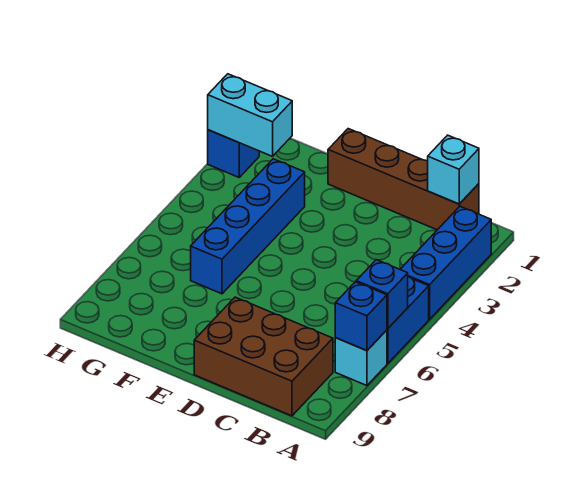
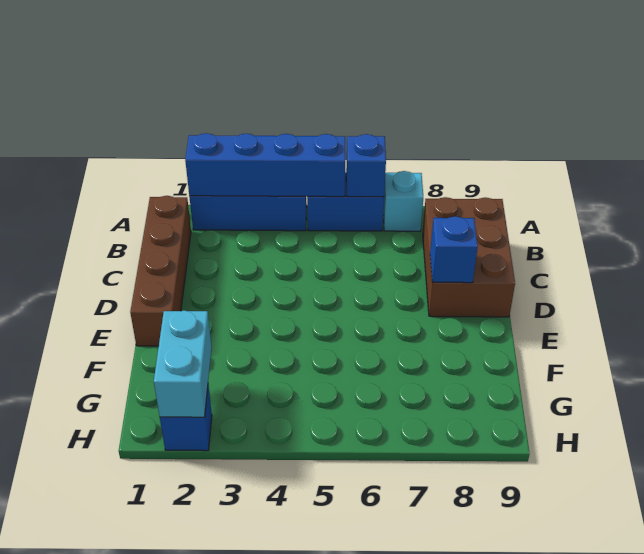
blue brick A7 level 2 -> blue brick D8 level 2
cyan brick B1 level 2 -> none
blue brick F3:F6 level 1 -> blue brick A2:A5 level 2

